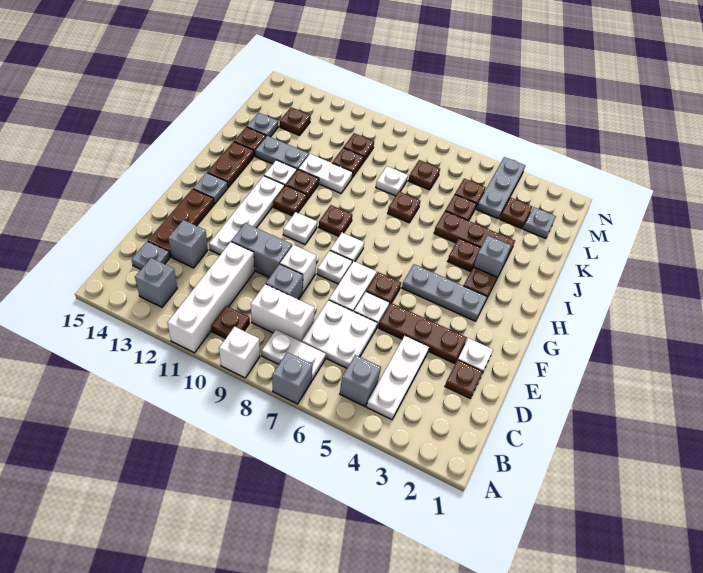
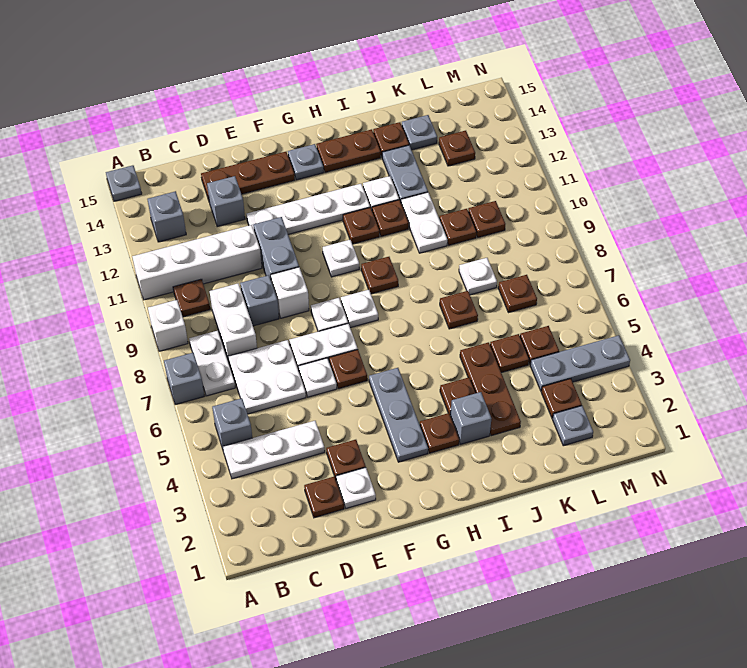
grey plate C14 level 1 -> grey plate A15 level 1
brown plate E3:E5 level 1 -> brown plate E3 level 1

